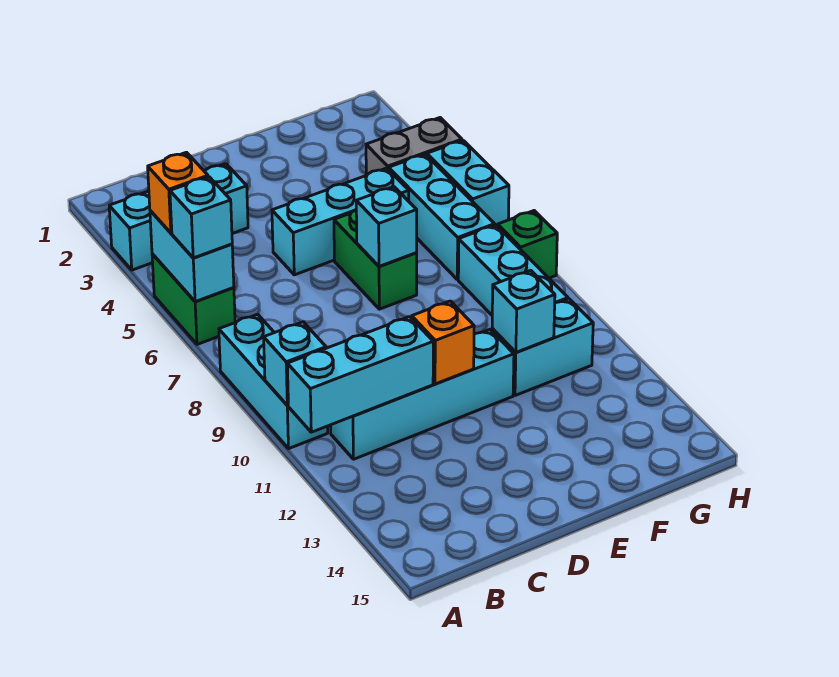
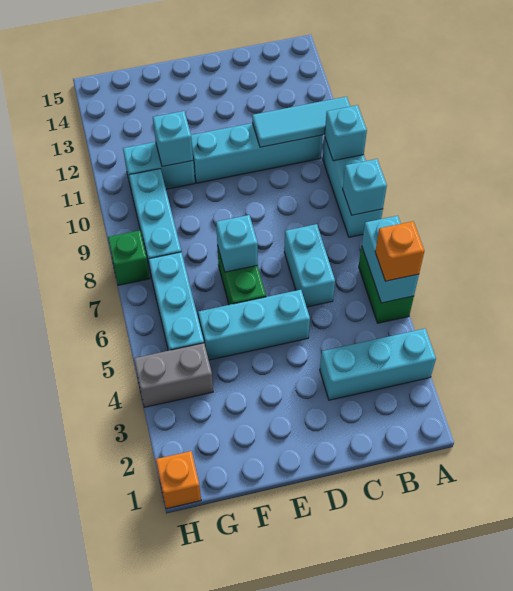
cyan brick A6 level 3 -> cyan brick A8 level 2
cyan brick A11:C11 level 2 -> cyan tile A11:C11 level 2
orange brick D11 level 2 -> orange brick H1 level 1
cyan brick H5:H6 level 1 -> cyan brick C6:C7 level 1

